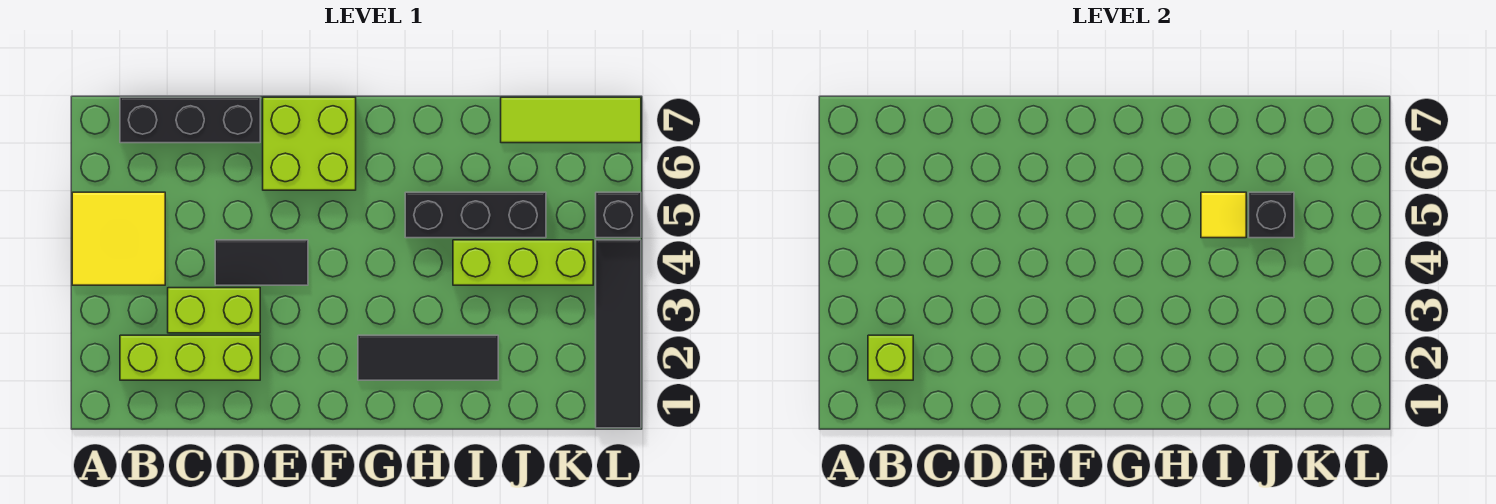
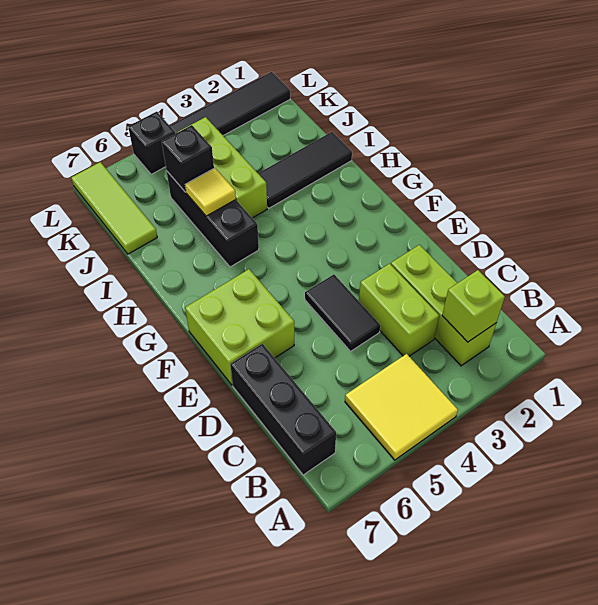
black tile G2:I2 level 1 -> black tile I1:I3 level 1

